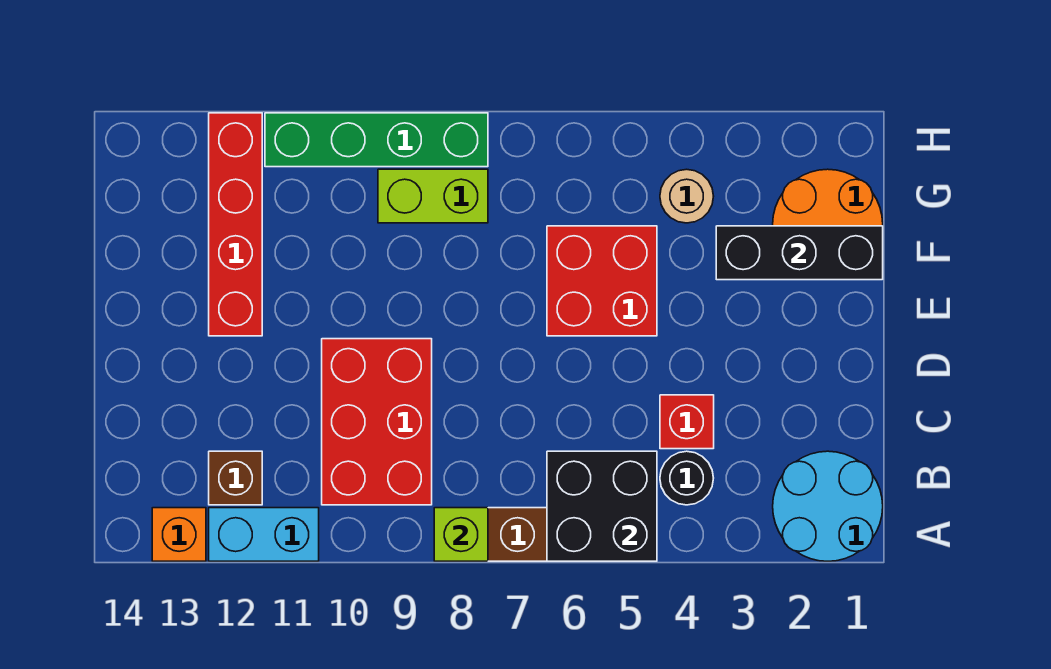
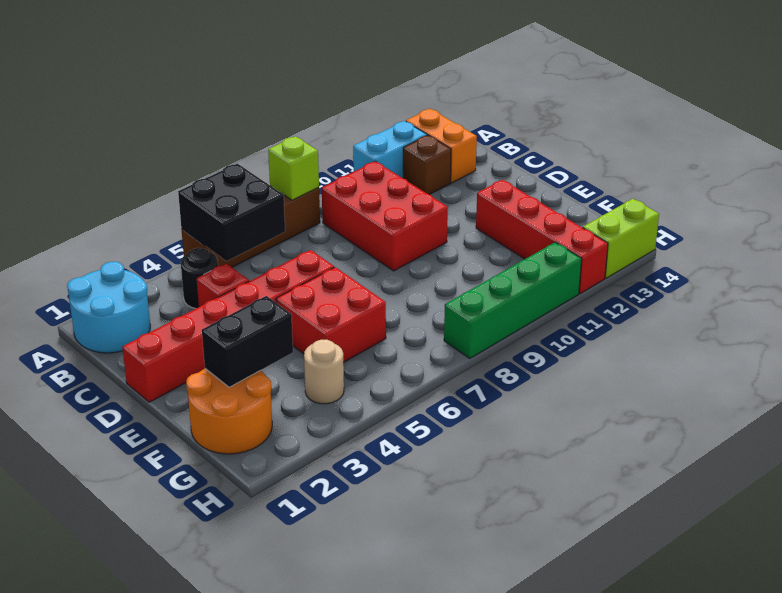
orange brick A13 level 1 -> orange brick A13:B13 level 1
none -> red brick D1:D6 level 1
black brick F1:F3 level 2 -> black brick F2:F3 level 2
lime brick G8:G9 level 1 -> lime brick H13:H14 level 1

